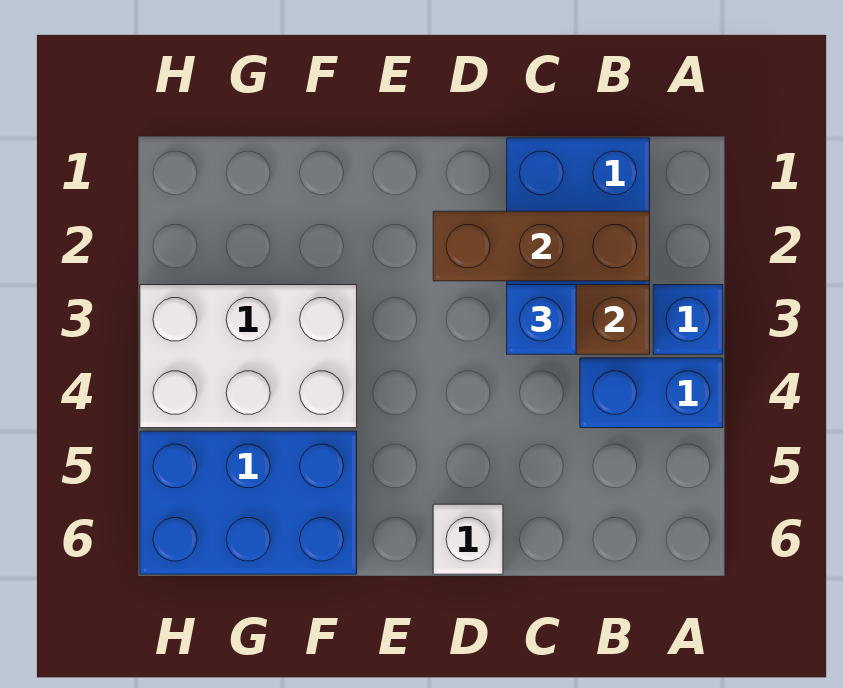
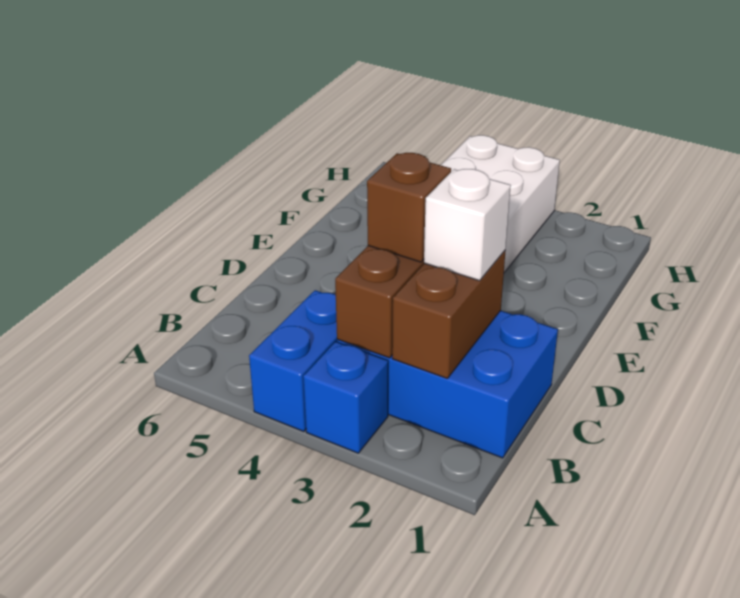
brown brick B2:D2 level 2 -> brown brick B2:C2 level 2
blue brick C3 level 3 -> brown brick C3 level 3
white brick D6 level 1 -> white brick C2 level 3
blue brick F5:H6 level 1 -> none

